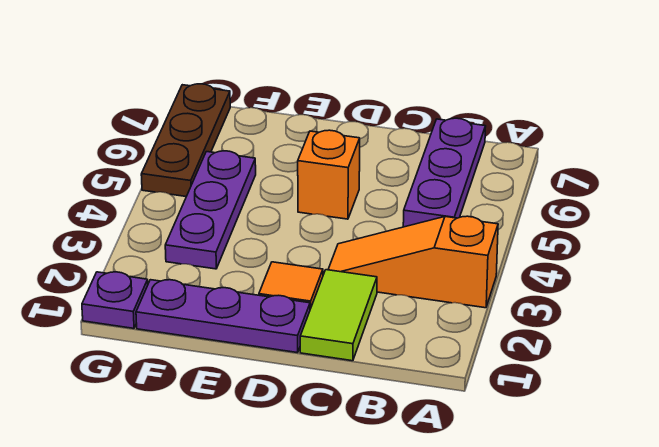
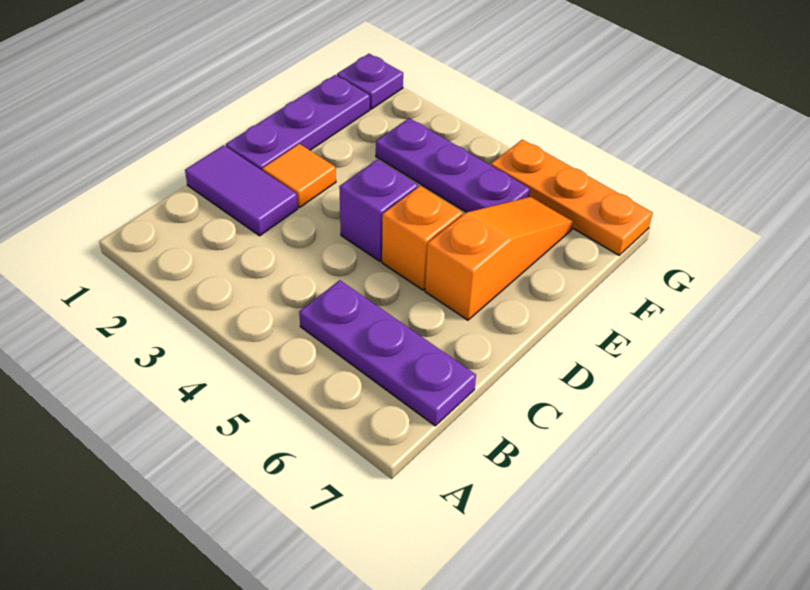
orange slope A3:C3 level 1 top A -> orange slope D6:F6 level 1 top D
lime tile C1:C2 level 1 -> purple tile C1:C2 level 1
none -> purple brick D4 level 1
brown plate G5:G7 level 1 -> orange plate G5:G7 level 1

